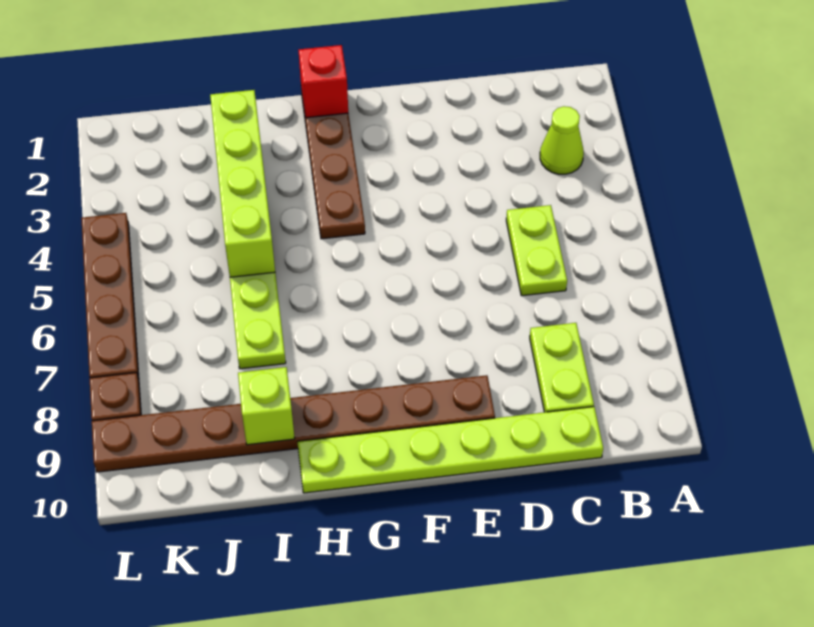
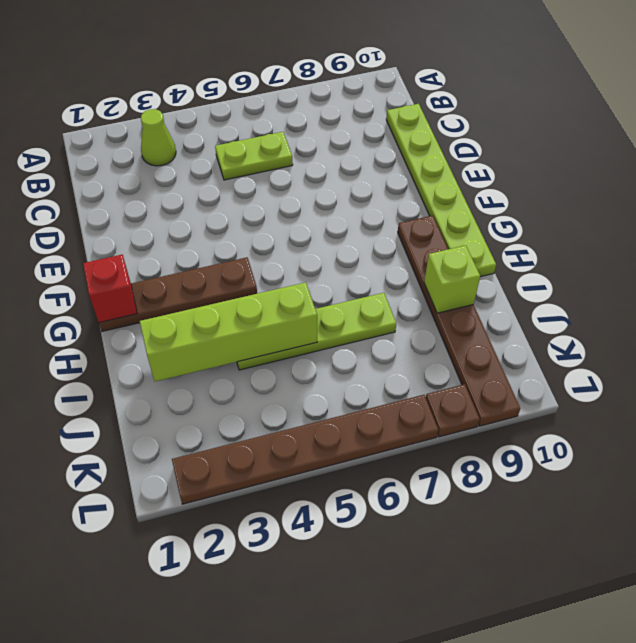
lime plate C8:C9 level 1 -> none
brown plate E9:L9 level 1 -> brown plate G9:L9 level 1
brown plate L4:L7 level 1 -> brown plate L2:L7 level 1

